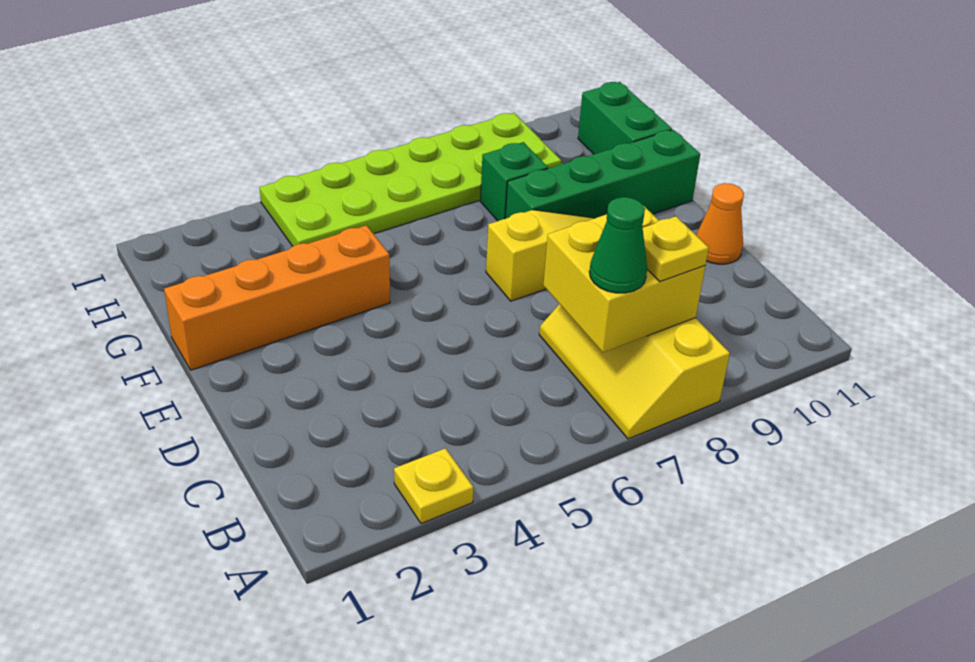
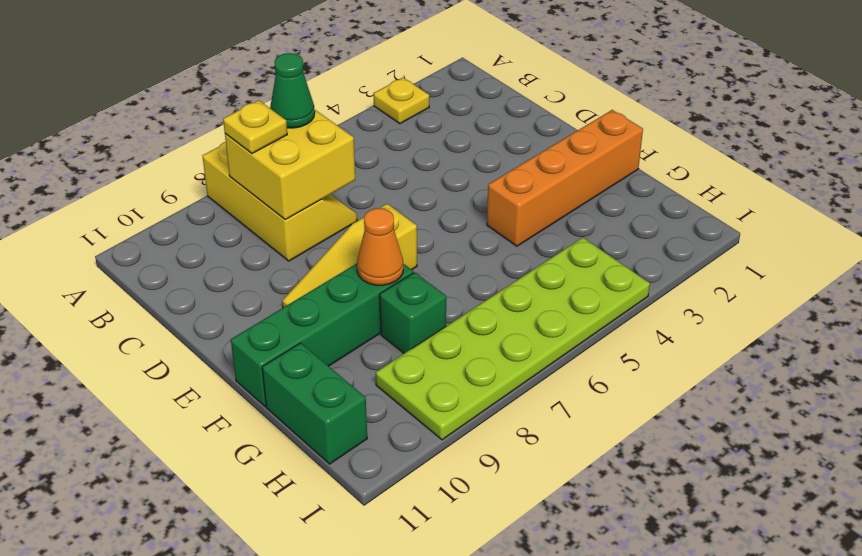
orange cone D11 level 1 -> orange cone F8 level 2

